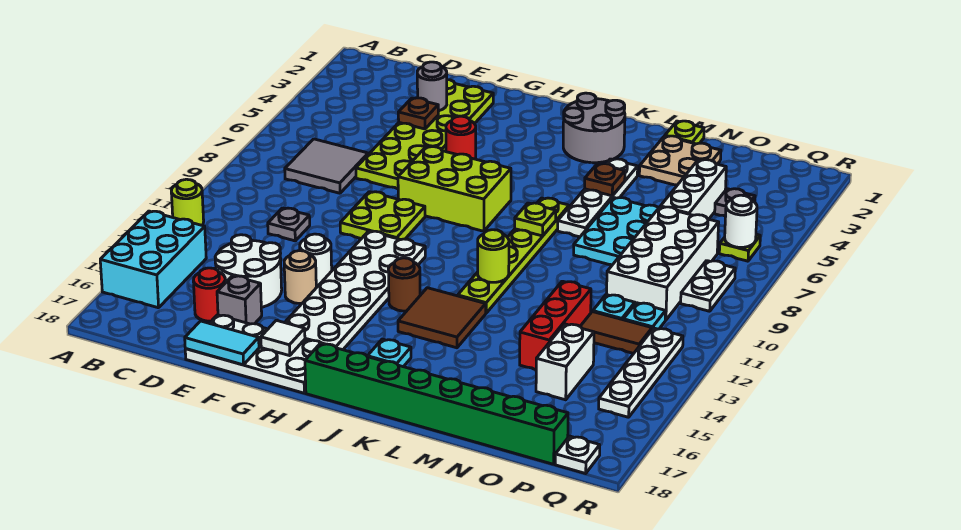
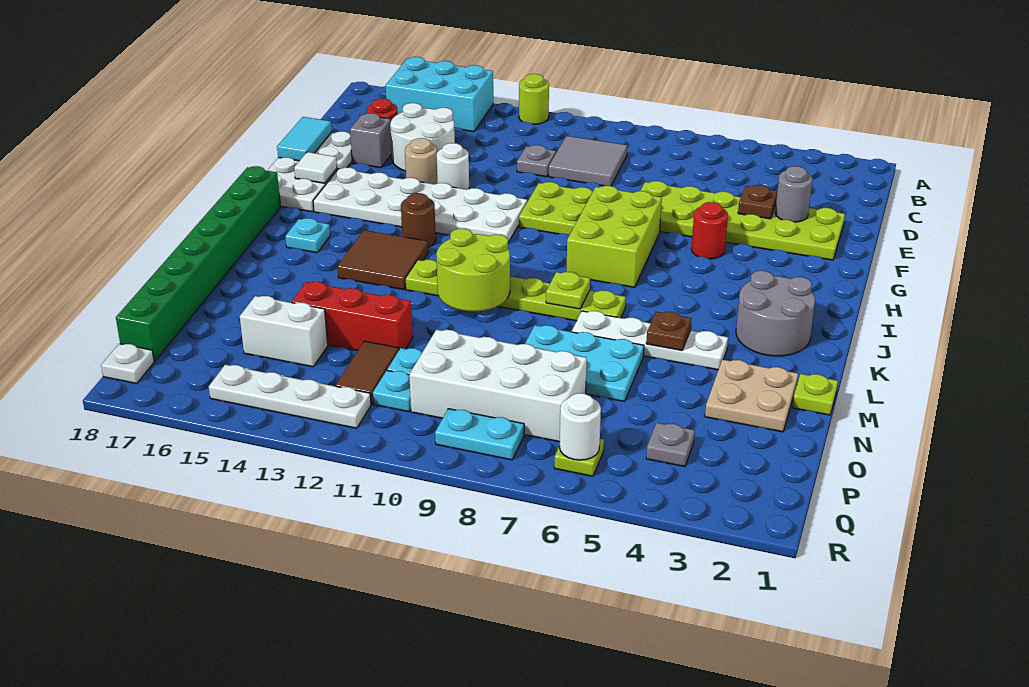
grey tile C7:D8 level 1 -> grey tile C9:D10 level 1
lime round brick K11 level 2 -> lime round brick K10:L11 level 2
white brick O4:O6 level 1 -> none
white plate Q8:Q9 level 1 -> cyan plate Q8:Q9 level 1

